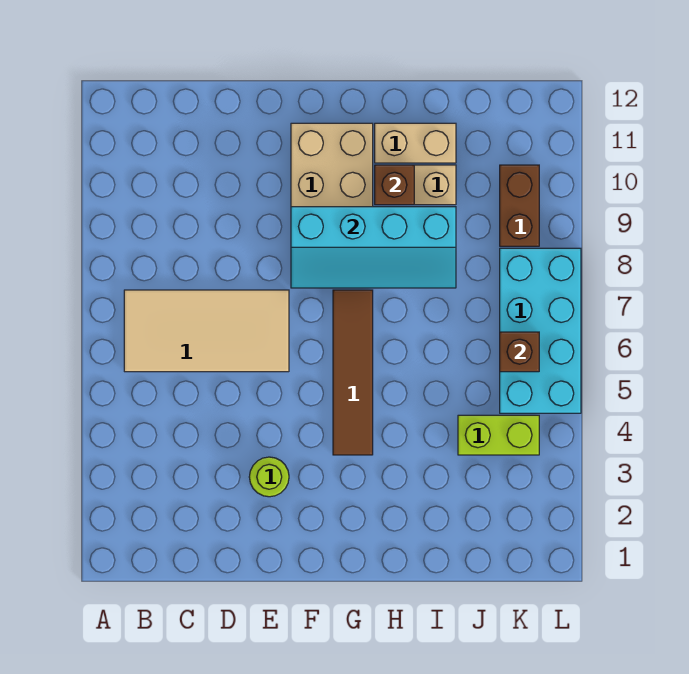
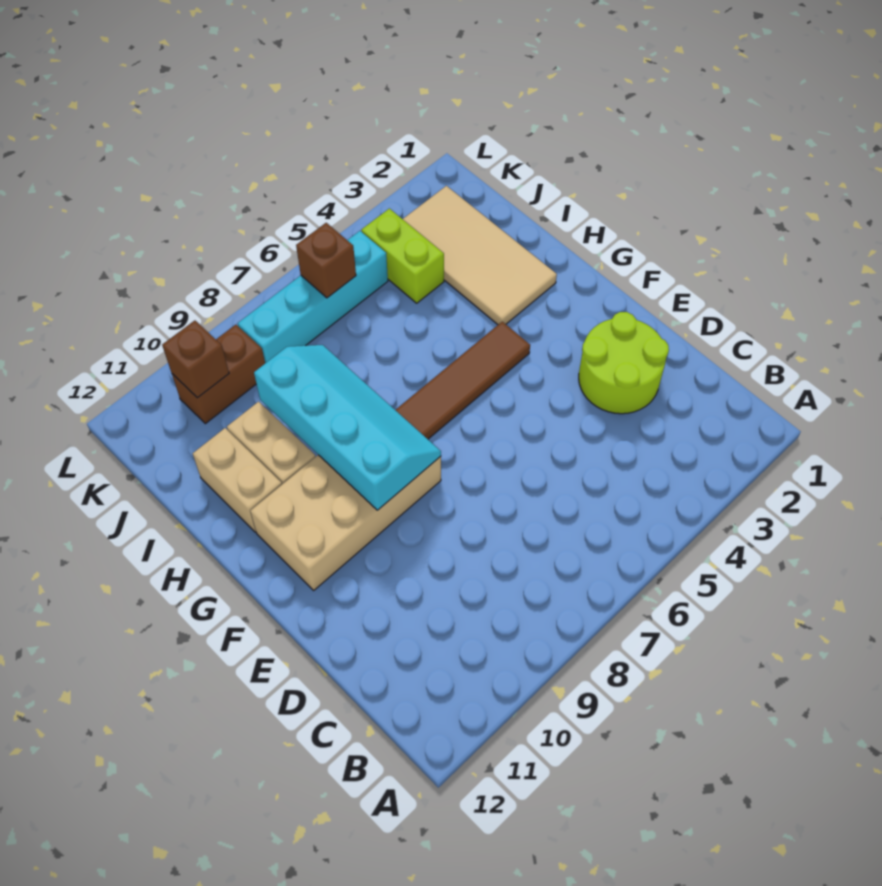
tan tile B6:E7 level 1 -> tan tile H2:K3 level 1
lime round brick E3 level 1 -> lime round brick D2:E3 level 1
brown brick H10 level 2 -> brown brick K10 level 2
cyan brick K5:L8 level 1 -> cyan brick K5:K8 level 1

